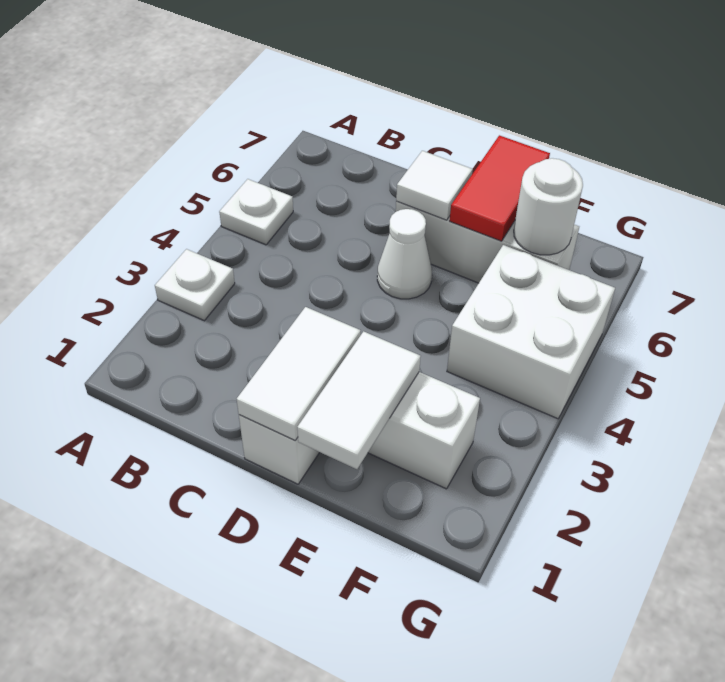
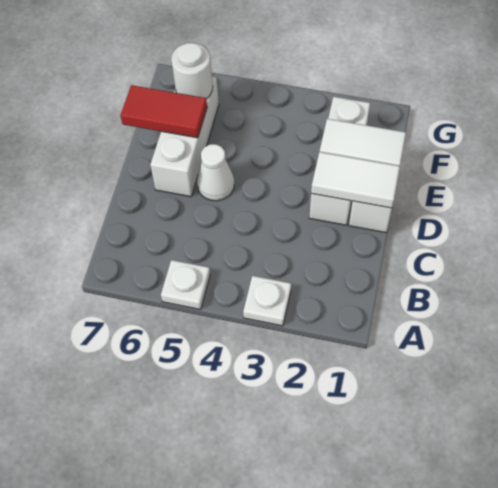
white tile D6 level 2 -> none
white brick F4:G5 level 1 -> none

